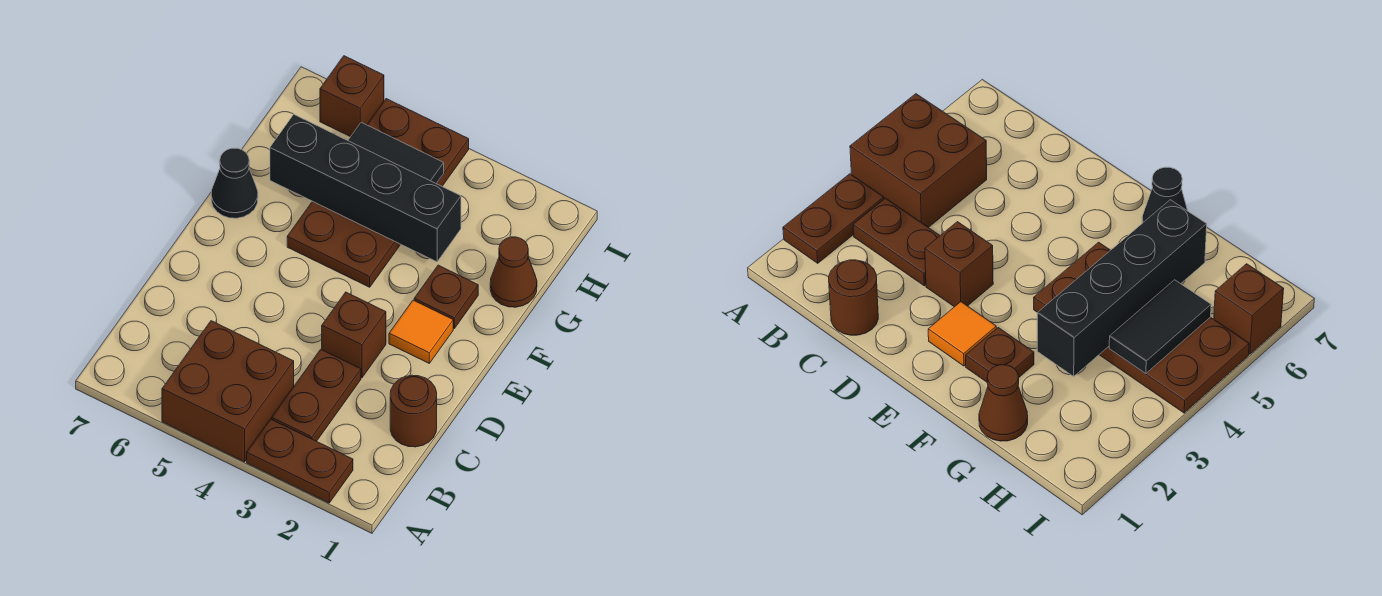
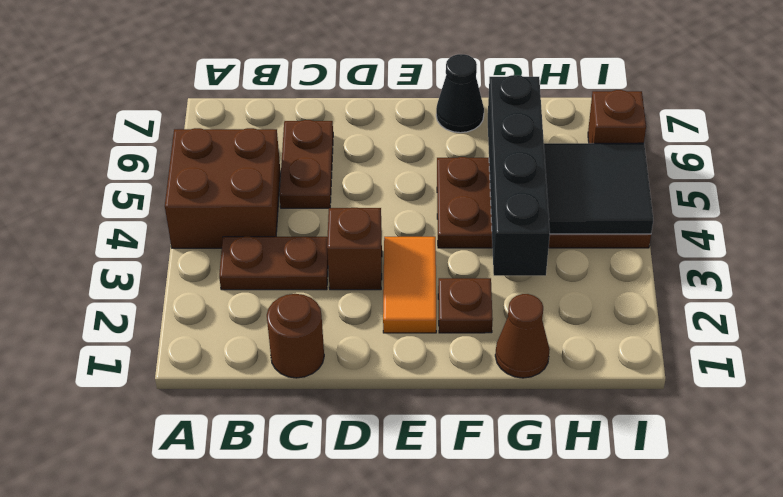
brown plate A2:A3 level 1 -> brown plate C5:C6 level 1
orange tile E2 level 1 -> orange tile E2:E3 level 1
black tile H4:H5 level 2 -> black tile H4:I5 level 2

